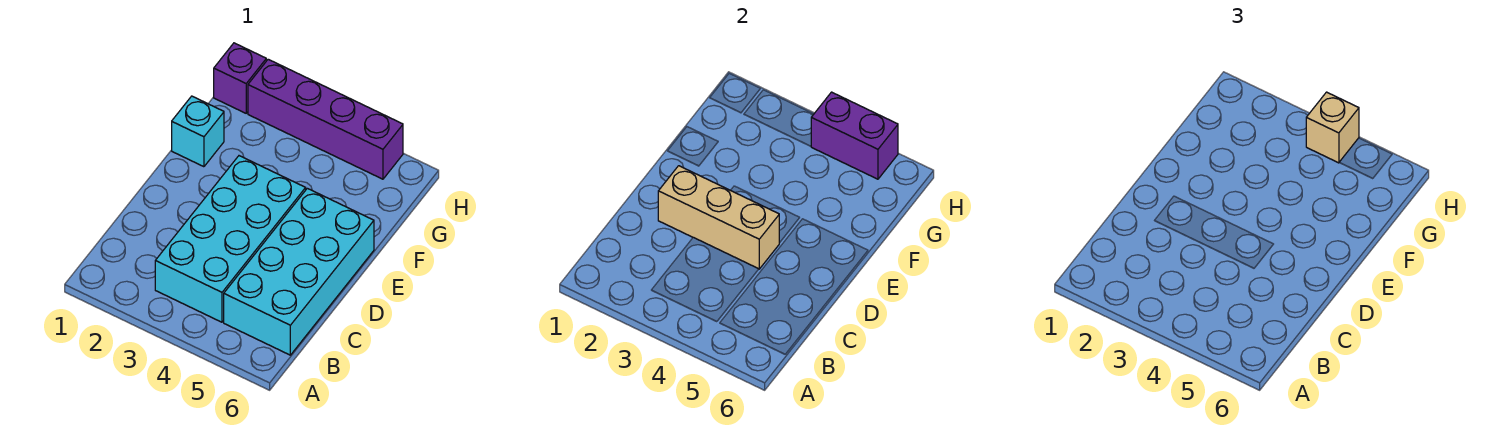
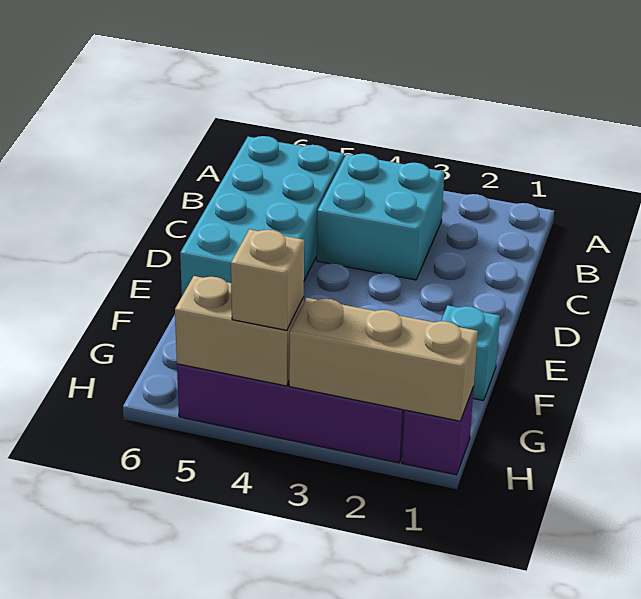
cyan brick B3:E4 level 1 -> cyan brick B3:C4 level 1
tan brick D2:D4 level 2 -> tan brick H1:H3 level 2
purple brick H4:H5 level 2 -> tan brick H4:H5 level 2

